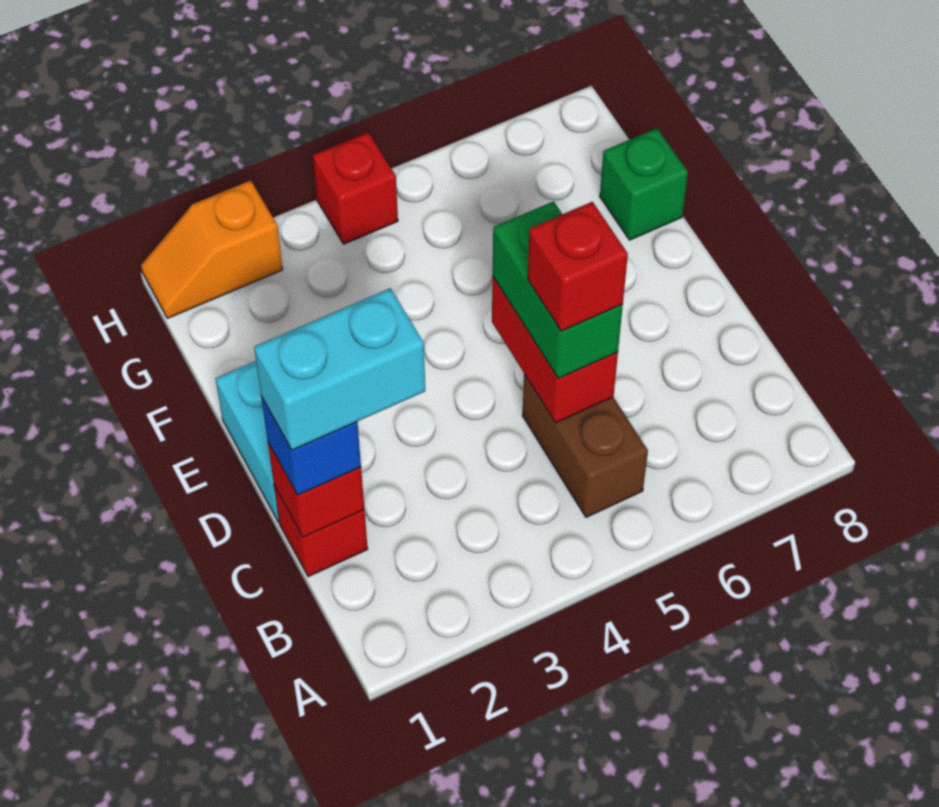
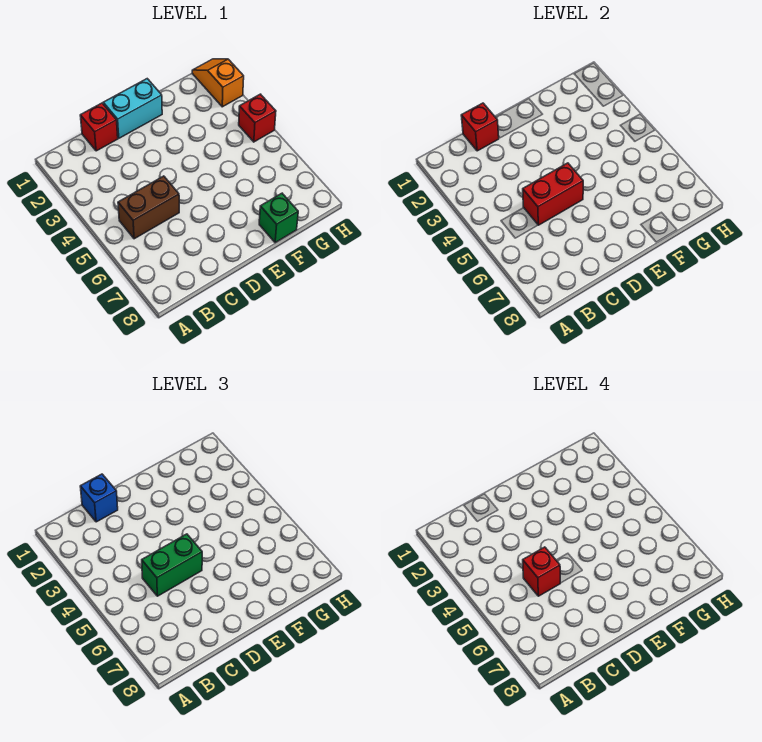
cyan brick C1:C2 level 4 -> none

